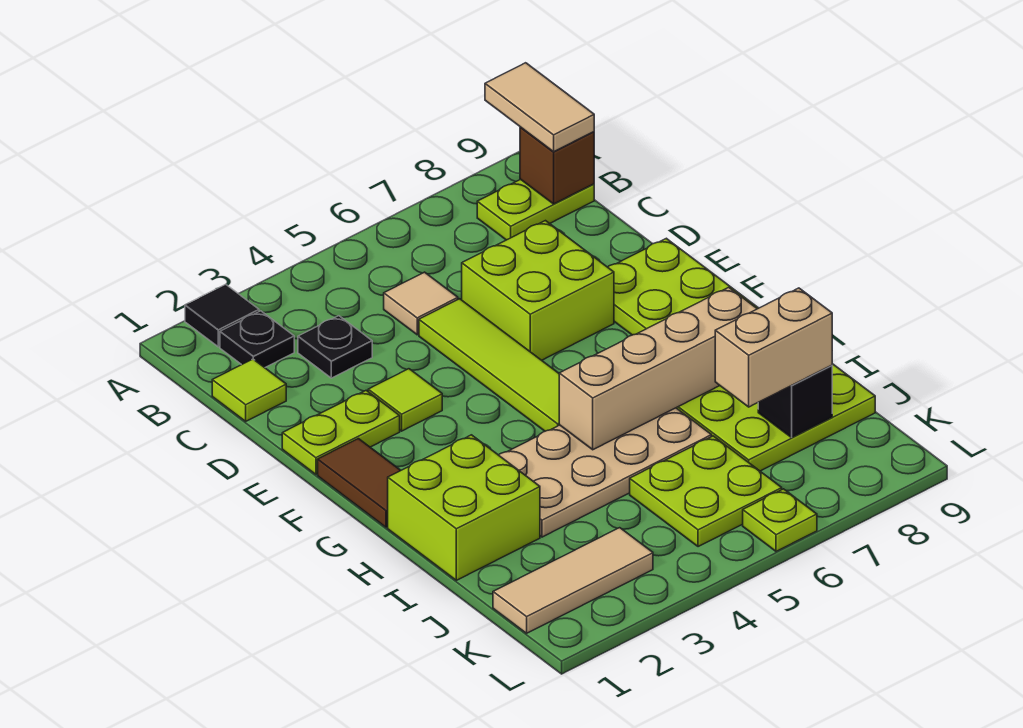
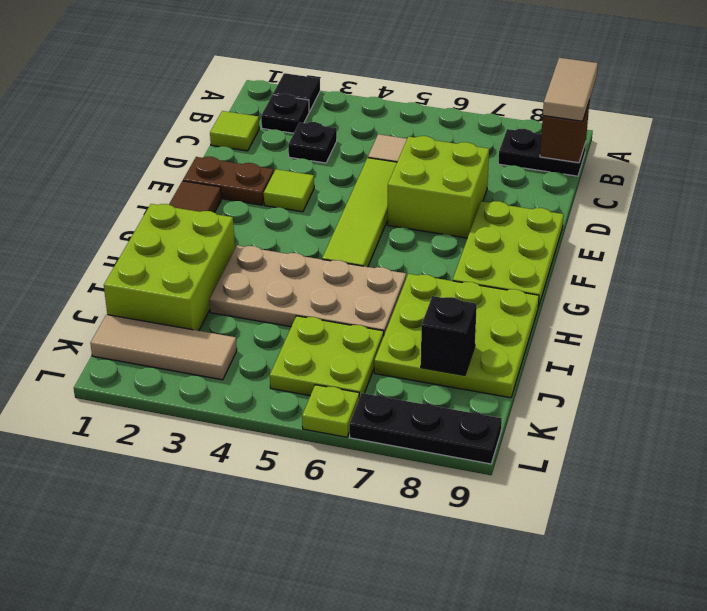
lime plate B8:B9 level 1 -> black plate B8:B9 level 1
lime plate E1:E2 level 1 -> brown plate E1:E2 level 1
lime brick H1:I2 level 1 -> lime brick H1:J2 level 1
tan brick H5:H8 level 2 -> none
tan brick J7:J8 level 3 -> none
none -> black plate L7:L9 level 1

